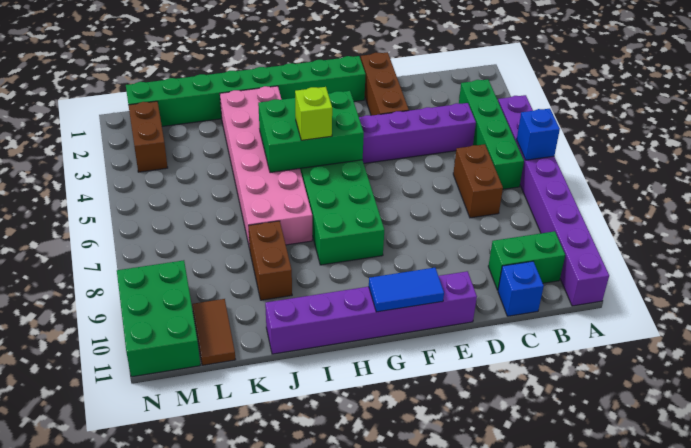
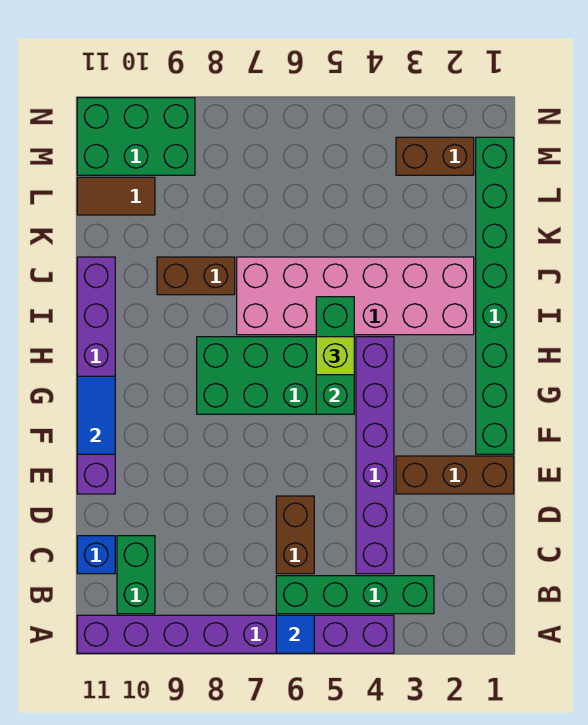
blue brick A6 level 2 -> blue tile A6 level 2
brown brick C6:C7 level 1 -> brown brick C6:D6 level 1
green brick G4:I5 level 2 -> green brick G5:I5 level 2

